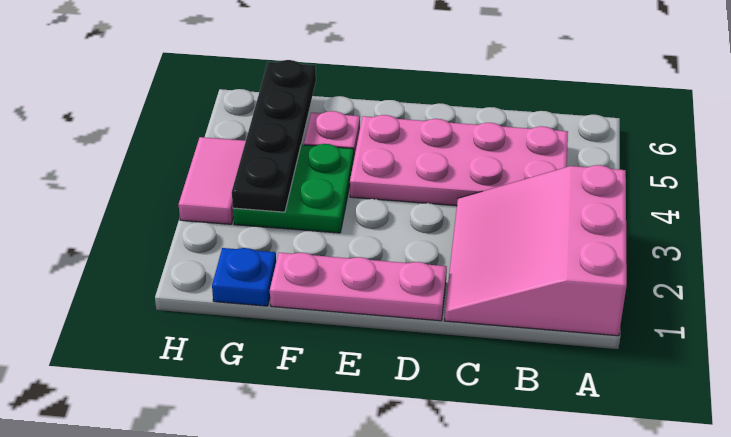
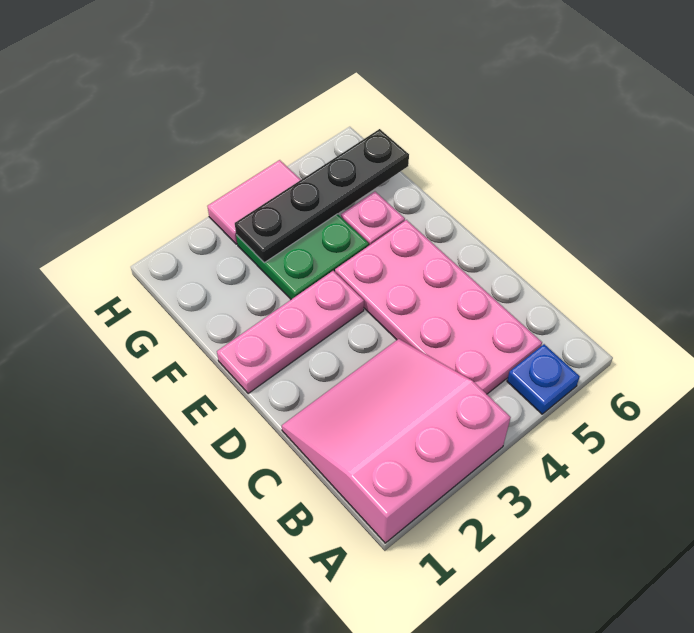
pink plate D1:F1 level 1 -> pink plate E1:E3 level 1
blue plate G1 level 1 -> blue plate A5 level 1

